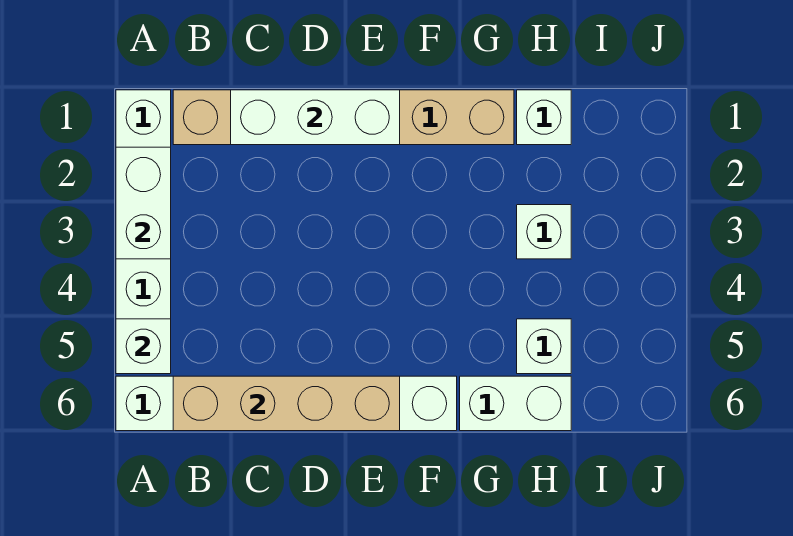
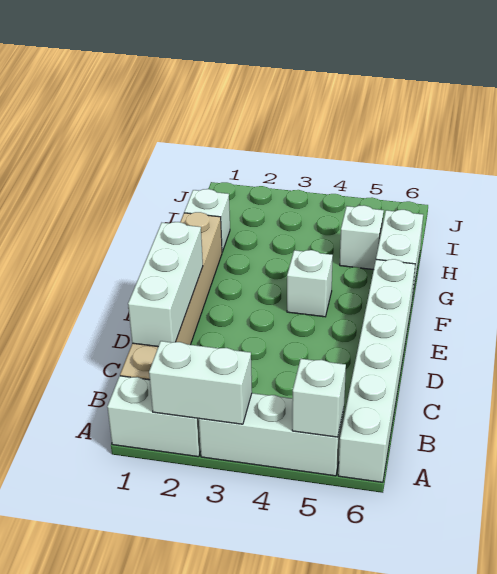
tan brick B6:E6 level 2 -> none
white brick H3 level 1 -> white brick F4 level 1

